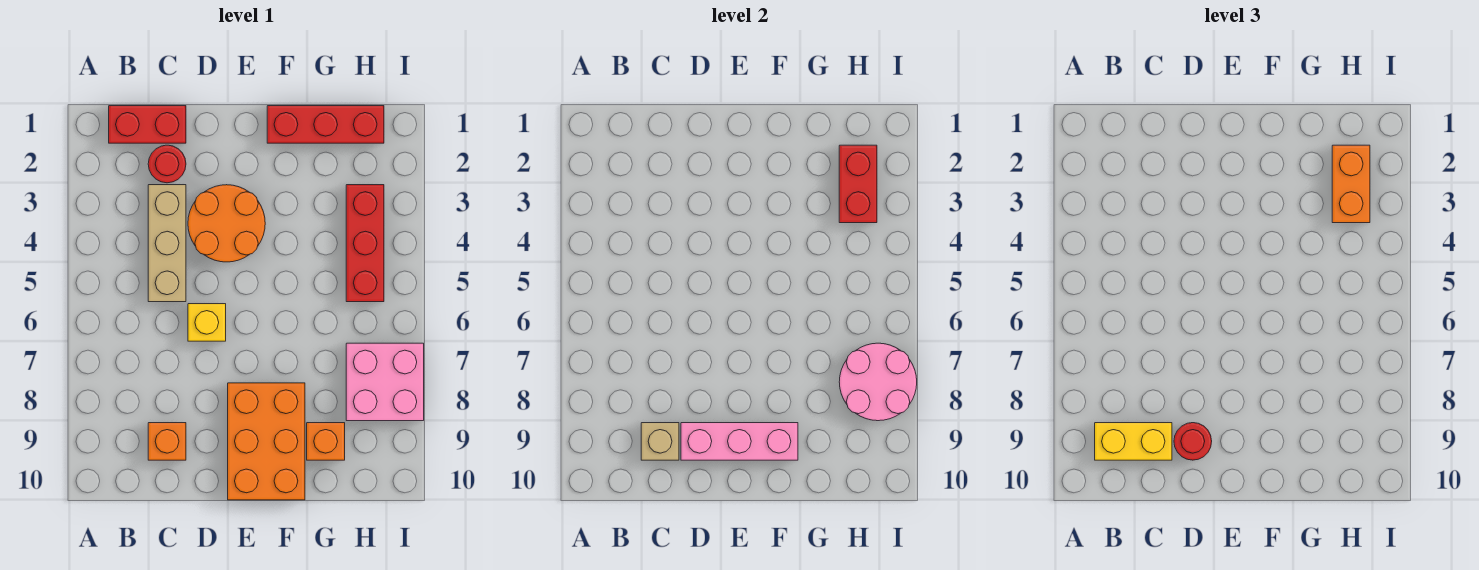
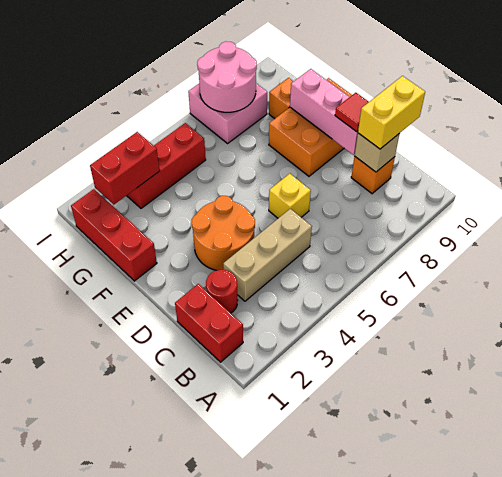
yellow brick B9:C9 level 3 -> yellow brick C9:C10 level 3
red round brick D9 level 3 -> red tile D9 level 3
orange brick H2:H3 level 3 -> none

